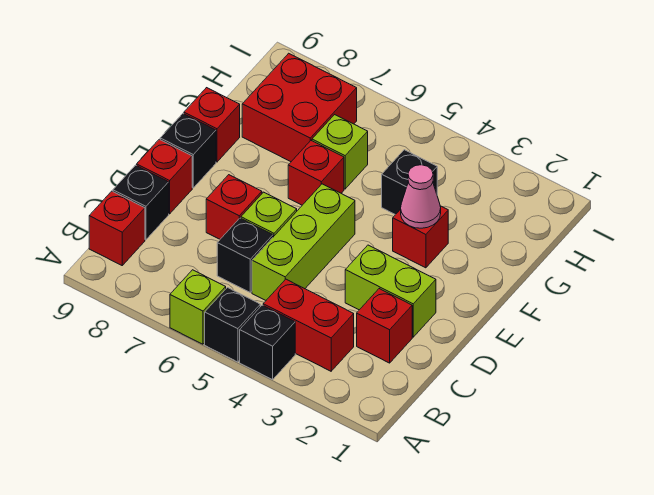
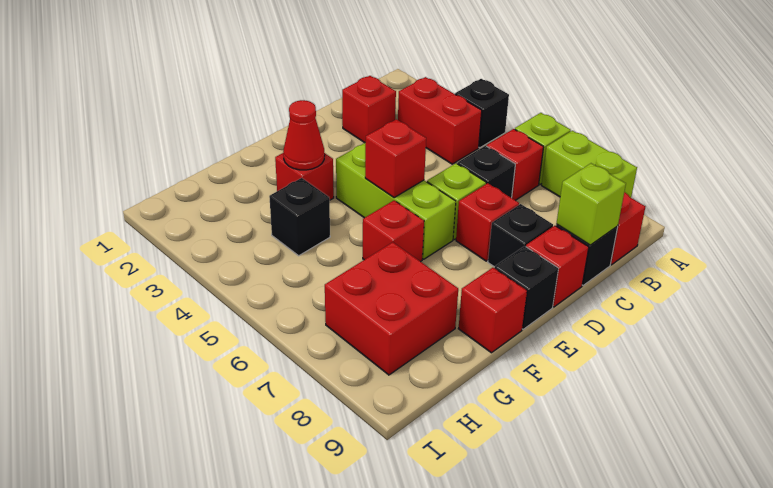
black brick A5 level 1 -> black brick D8 level 1
none -> red brick B6 level 1
lime brick C5:E5 level 1 -> lime brick E4:E6 level 1
lime brick D2:D3 level 1 -> lime brick A7:A8 level 1
none -> red brick E5 level 2
pink cone F3 level 2 -> red cone F3 level 2
lime brick G6 level 1 -> lime brick C9 level 2

